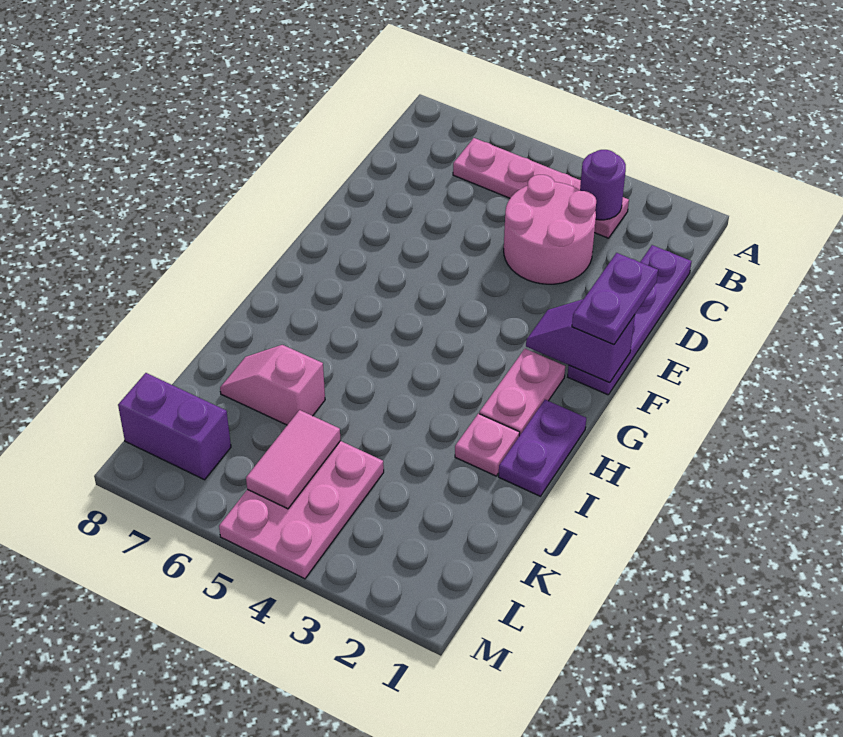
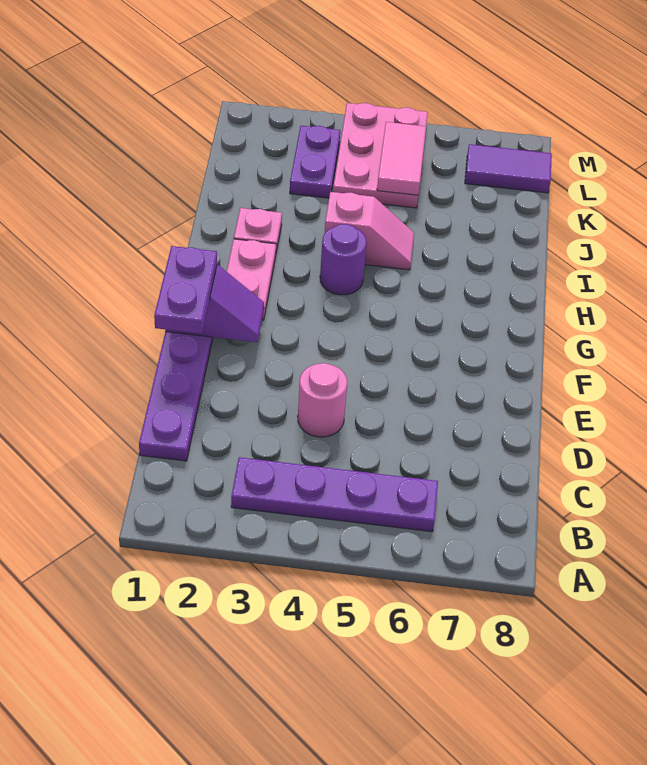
pink plate B3:B6 level 1 -> purple plate B3:B6 level 1
purple round brick B3 level 2 -> purple round brick H4 level 1
pink round brick C3:D4 level 1 -> pink round brick D4 level 1
purple plate H1:I1 level 1 -> purple plate K3:L3 level 1
pink slope J6:J7 level 1 top 6 -> pink slope I4:I5 level 1 top 4
purple brick L7:L8 level 1 -> purple tile L7:L8 level 1

